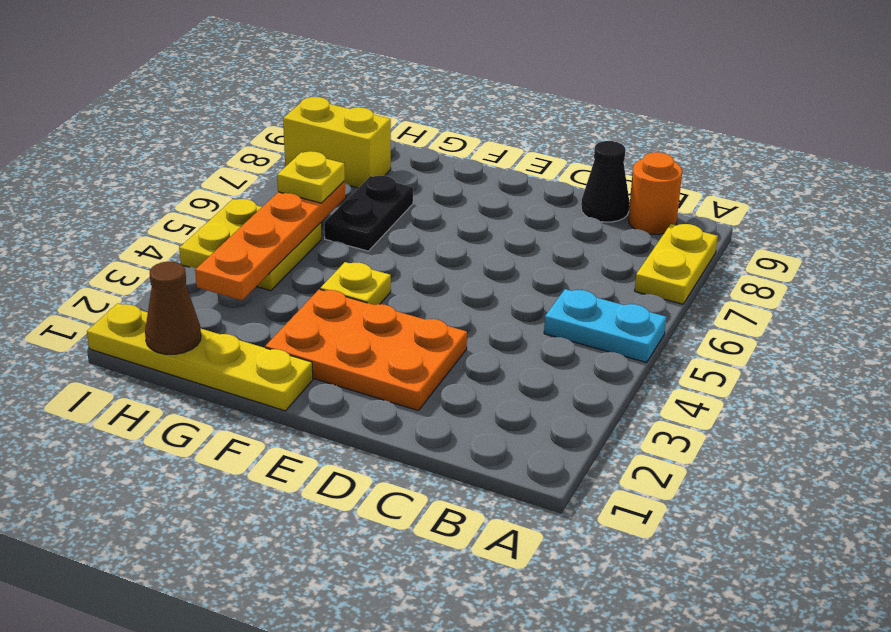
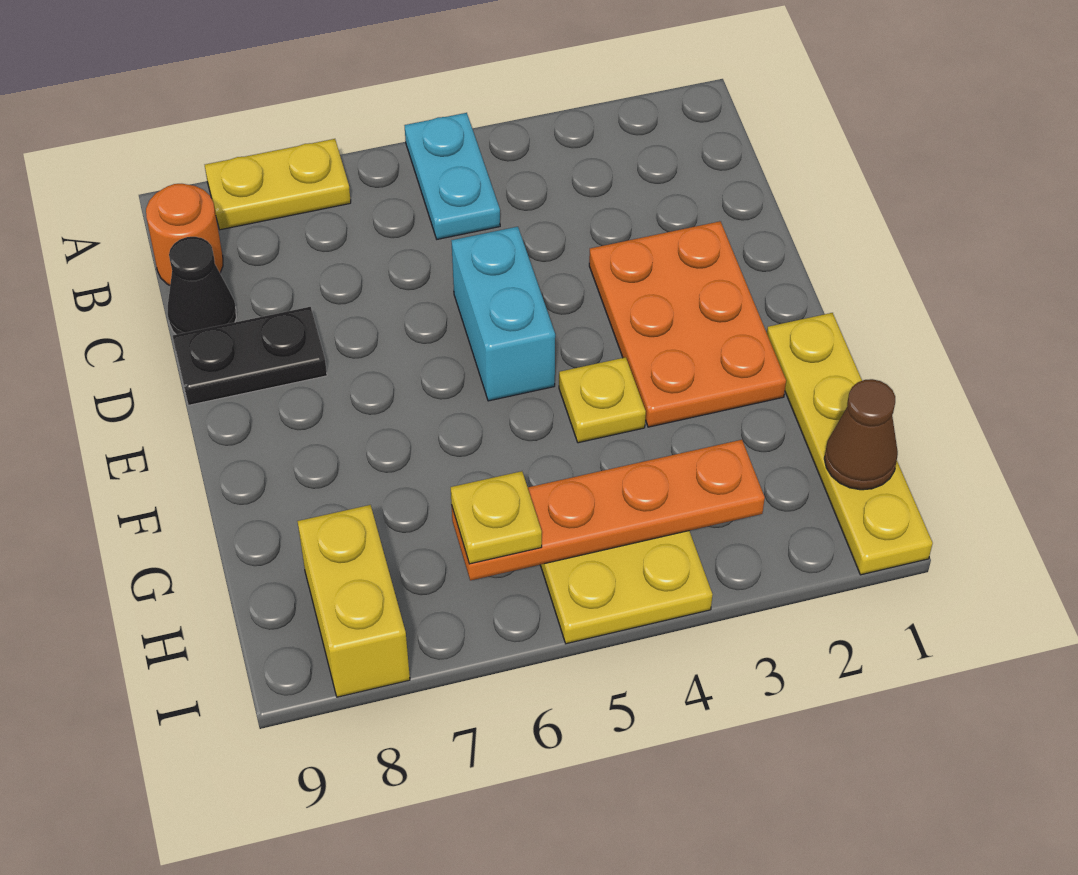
none -> cyan brick D5:E5 level 1
black plate G6:G7 level 1 -> black plate D8:D9 level 1

